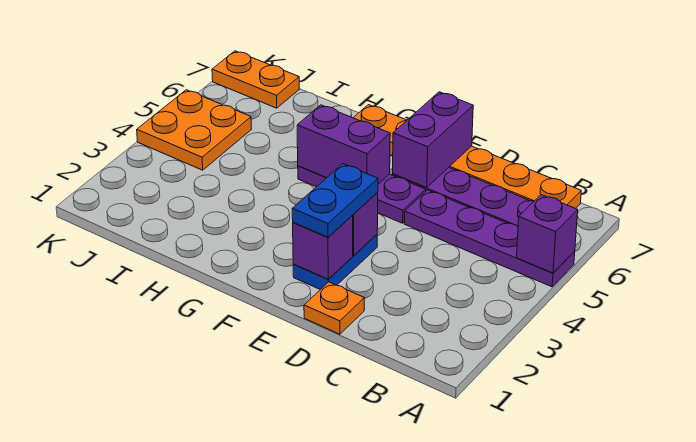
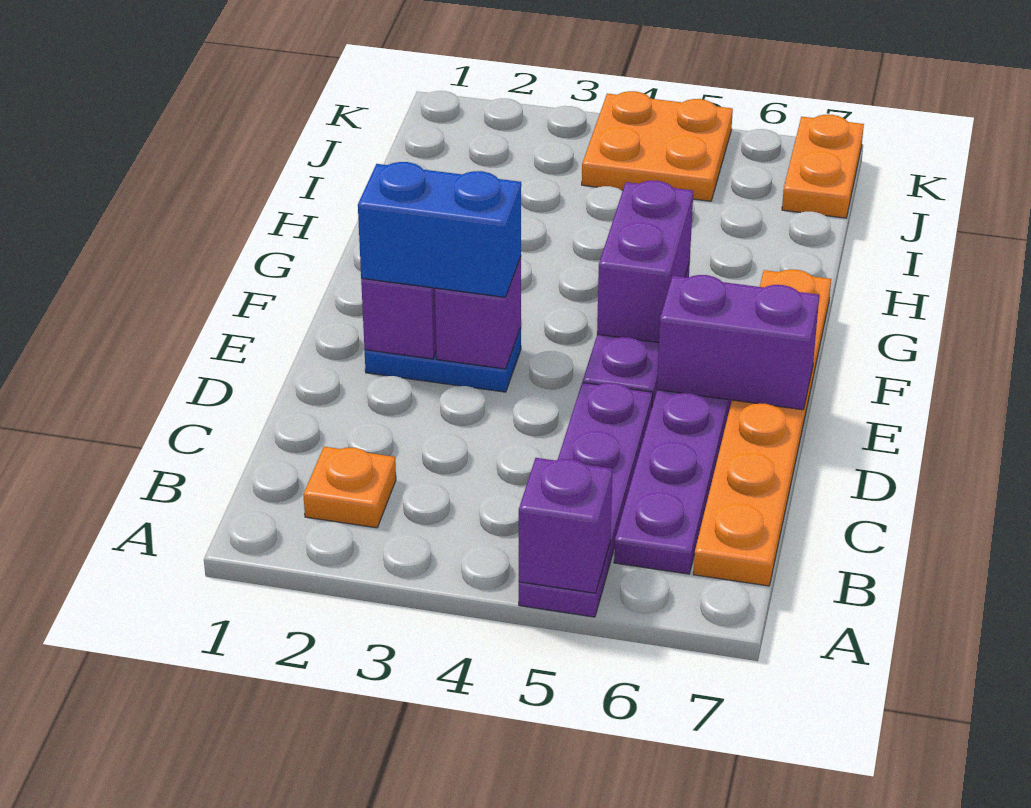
orange plate D1 level 1 -> orange plate B2 level 1
blue plate E2:E3 level 3 -> blue brick E2:E3 level 3

